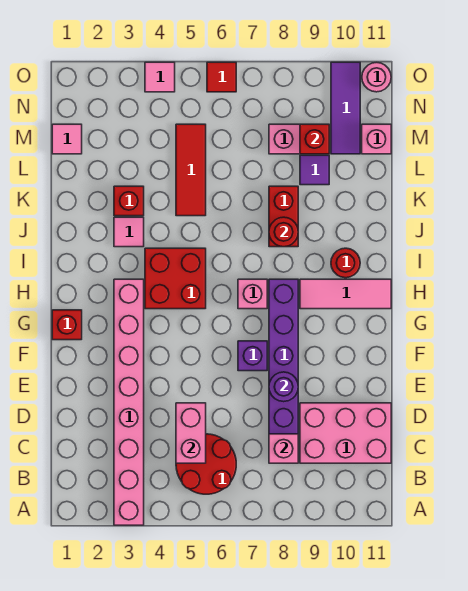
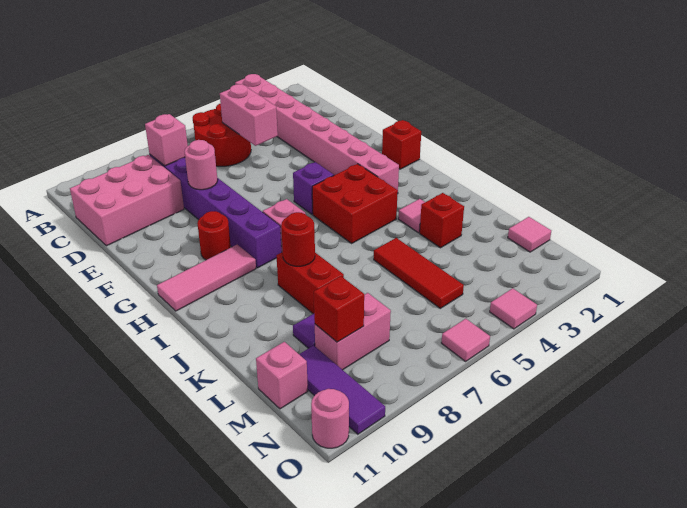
purple round brick E8 level 2 -> pink round brick E8 level 2
purple brick F7 level 1 -> purple brick G5 level 1
red round brick I10 level 1 -> red round brick G9 level 1
red tile O6 level 1 -> pink tile O6 level 1

